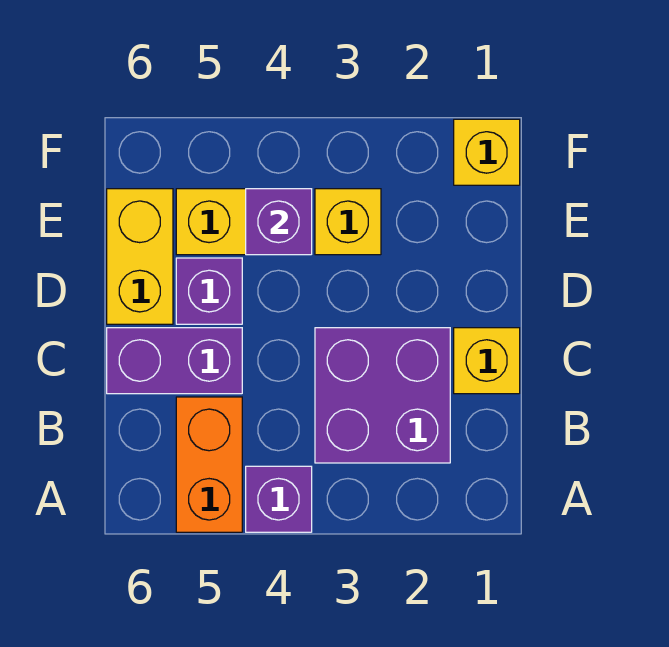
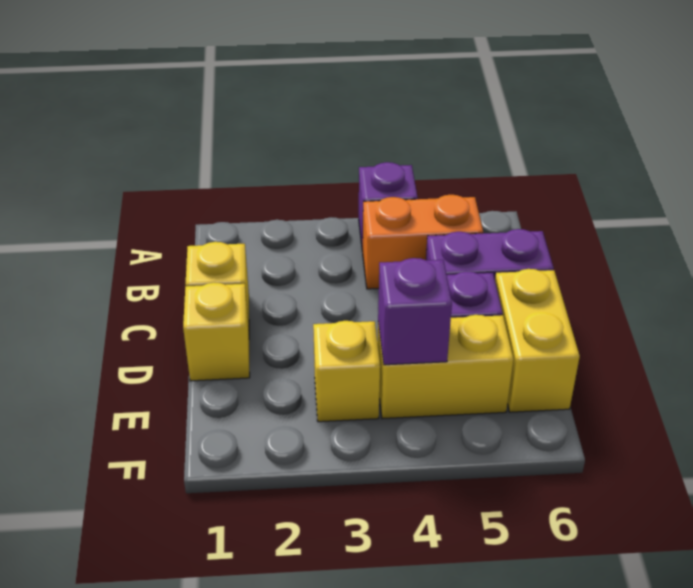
orange brick A5:B5 level 1 -> orange brick B4:B5 level 1
purple brick B2:C3 level 1 -> none
yellow brick F1 level 1 -> yellow brick D1 level 1

